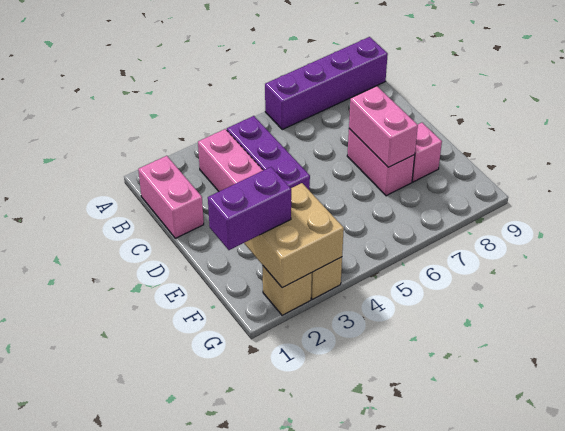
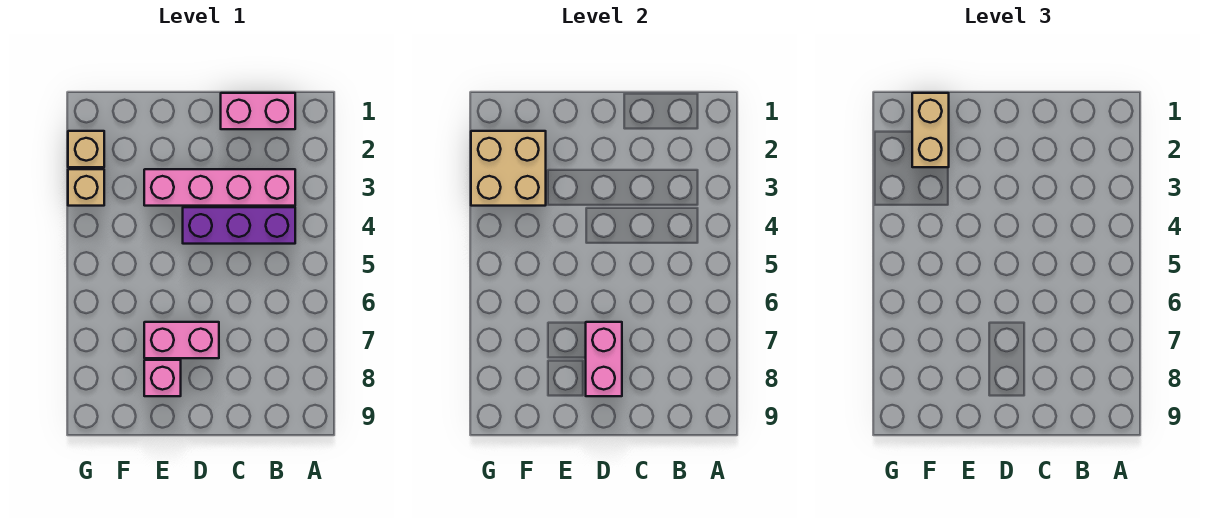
purple brick A6:A9 level 1 -> none
pink brick D7:E7 level 2 -> pink brick D7:D8 level 2
purple brick F1:F2 level 3 -> tan brick F1:F2 level 3

